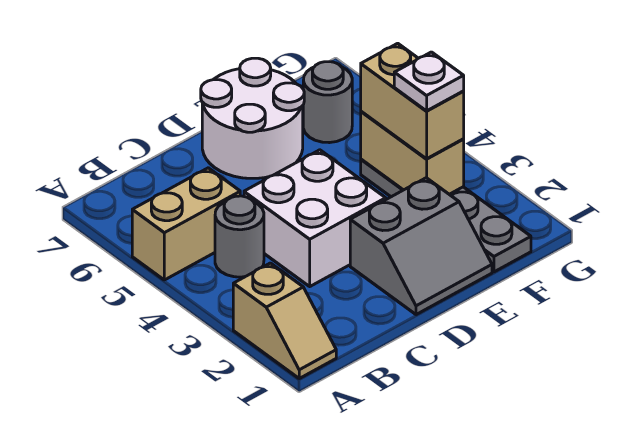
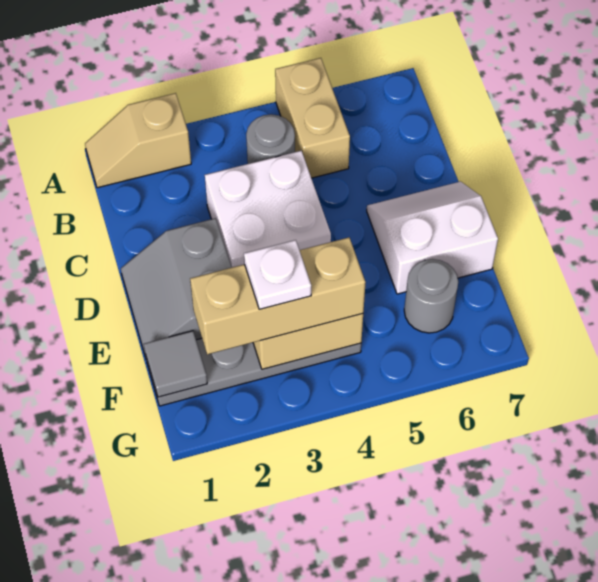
white round brick D6:E7 level 1 -> white slope D6:E7 level 1 top E
none -> grey tile F1 level 2
tan brick F3:F4 level 3 -> tan brick F2:F4 level 3

